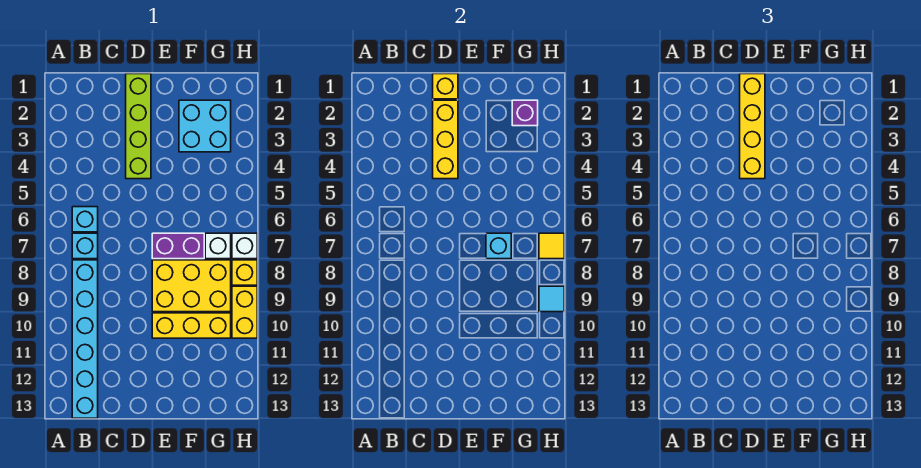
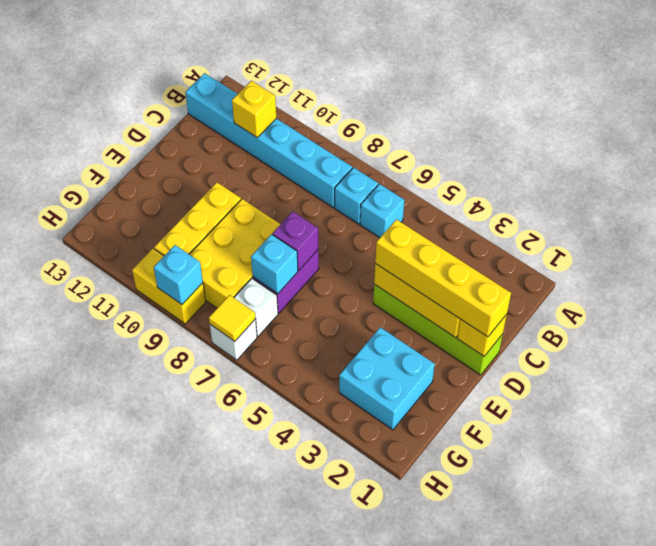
purple brick G2 level 2 -> purple brick E7 level 2
yellow brick H8 level 1 -> yellow brick B11 level 2
cyan tile H9 level 2 -> cyan brick H9 level 2

